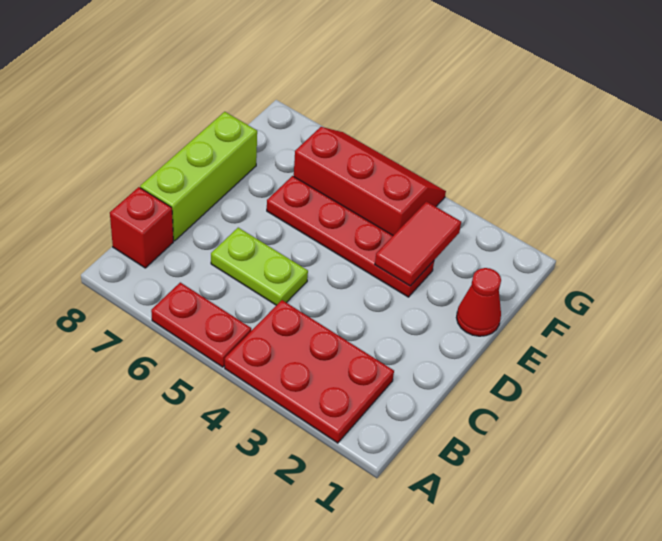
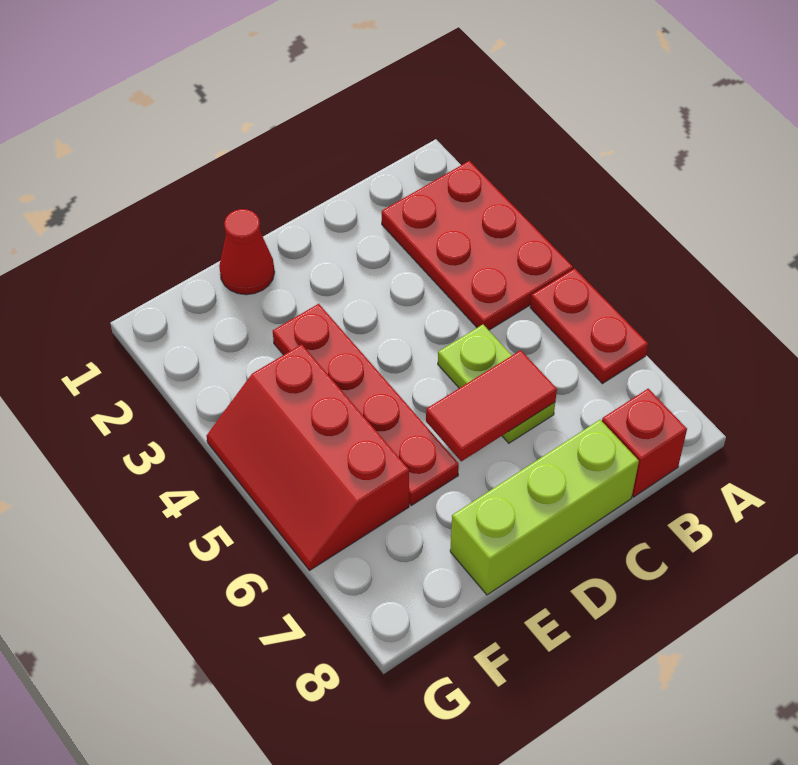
red tile E3:F3 level 2 -> red tile C6:D6 level 2

